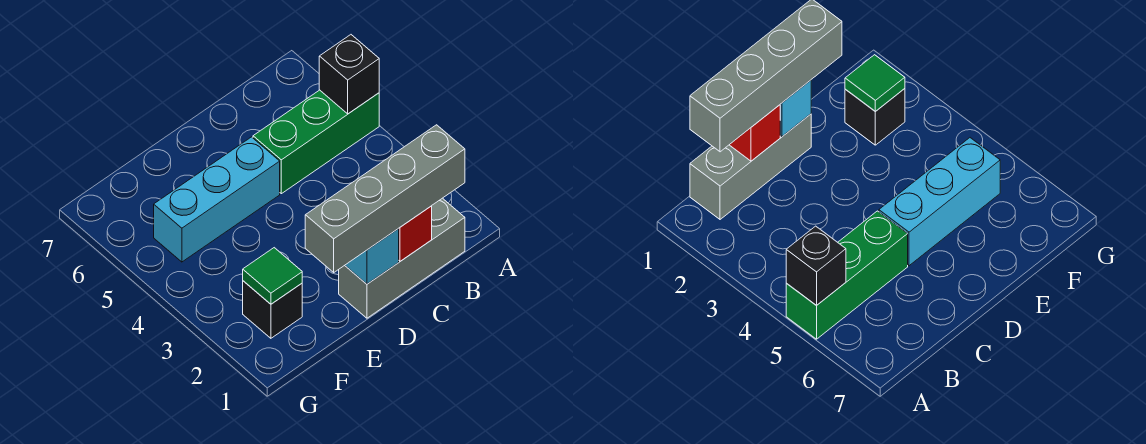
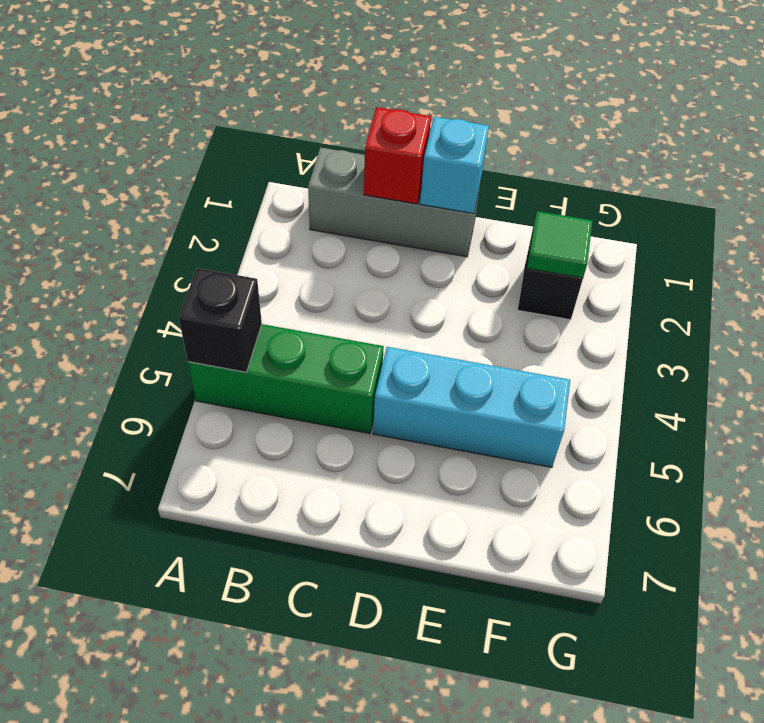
grey brick B1:E1 level 3 -> none

